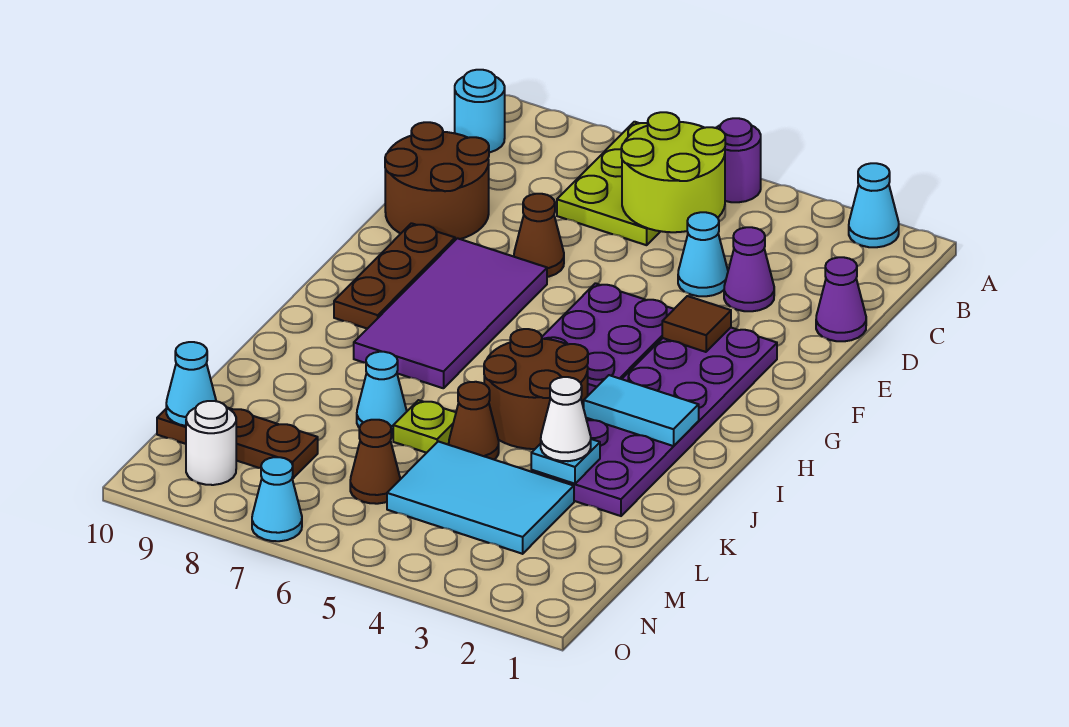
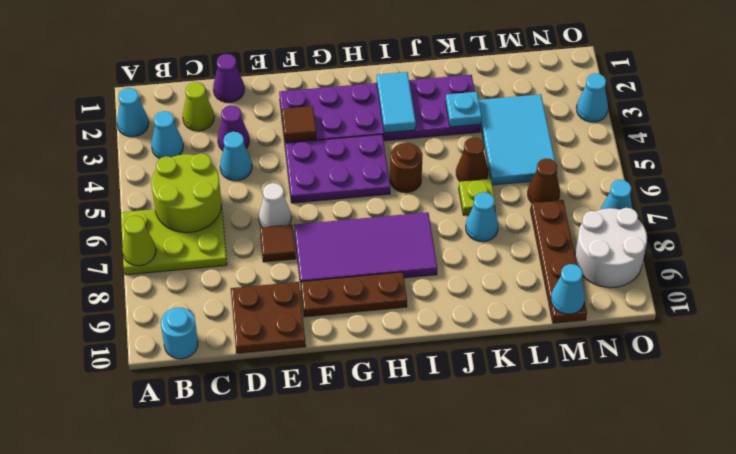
purple round brick A5 level 1 -> none
none -> lime cone A7 level 2
none -> cyan cone B3 level 1
none -> lime cone C2 level 1
brown round brick D9:E10 level 1 -> brown plate D9:E10 level 1
brown cone E7 level 1 -> brown tile E7 level 1
brown round brick I4:J5 level 1 -> brown round brick I5 level 1
white cone K3 level 3 -> white cone E6 level 1
brown plate M8:M10 level 1 -> brown plate M7:M10 level 1
white round brick N9 level 1 -> white round brick N8:O9 level 1
none -> cyan cone O3 level 1

